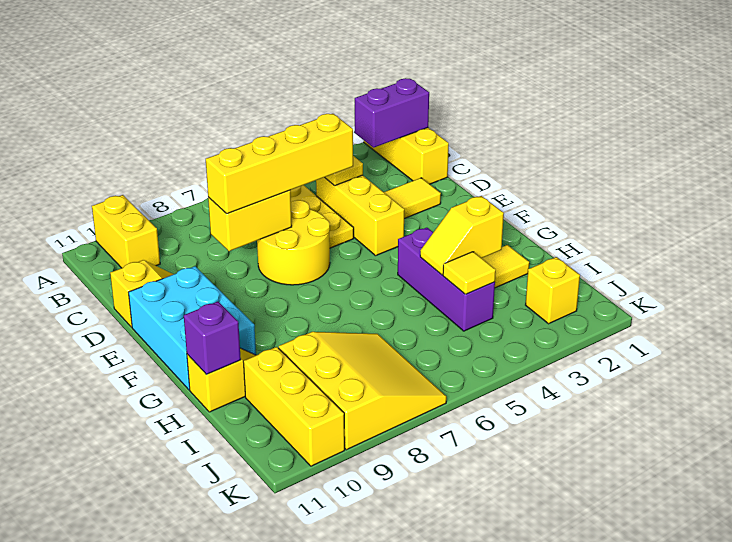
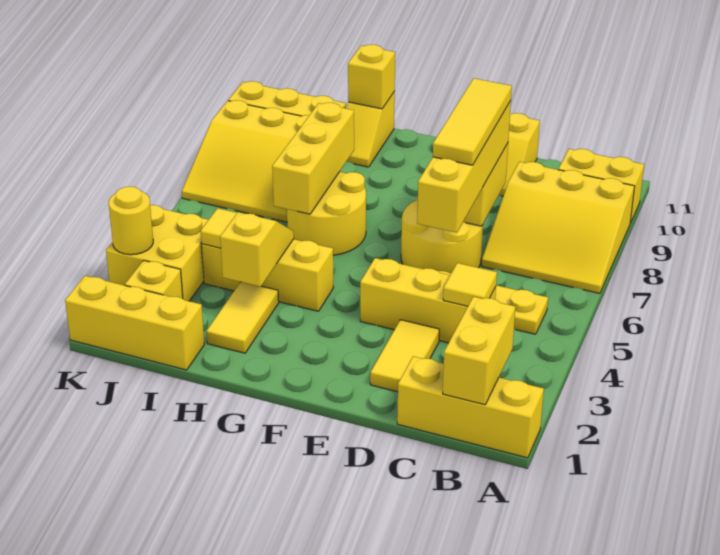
none -> yellow slope A7:C9 level 1 top 9
purple brick B1:B2 level 2 -> yellow brick B1:B2 level 2
none -> yellow tile D6:D8 level 4
cyan brick E10:G11 level 1 -> none
purple brick G4:I4 level 1 -> yellow brick G4:I4 level 1
none -> yellow round brick G6:H7 level 1
none -> yellow brick H6:H8 level 2
purple brick H11 level 2 -> yellow brick H11 level 2
none -> yellow brick I1:K1 level 1
none -> yellow brick J3:K4 level 1
none -> yellow round brick K3 level 2

